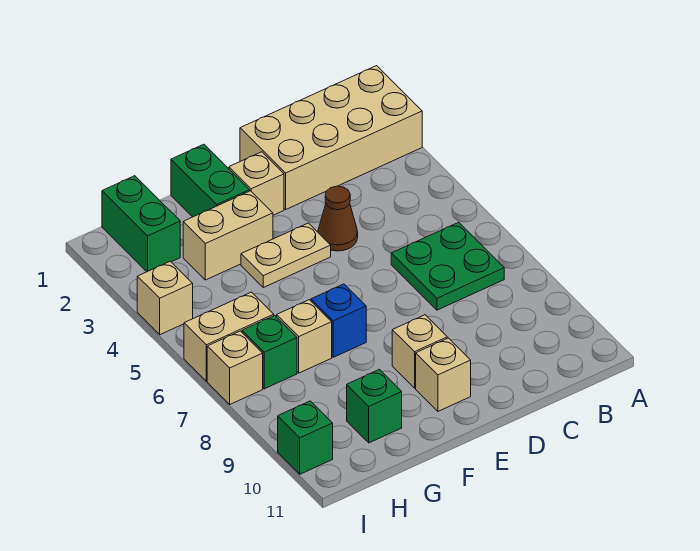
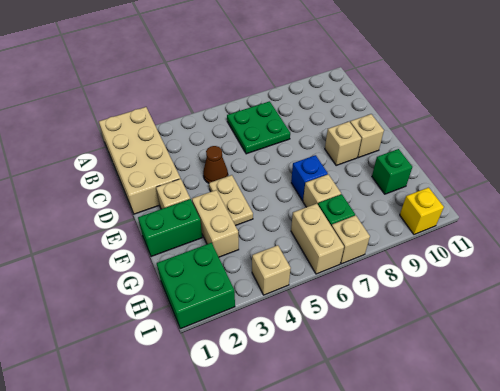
green brick H1:H2 level 1 -> green brick H1:I2 level 1
green brick I10 level 1 -> yellow brick I10 level 1

